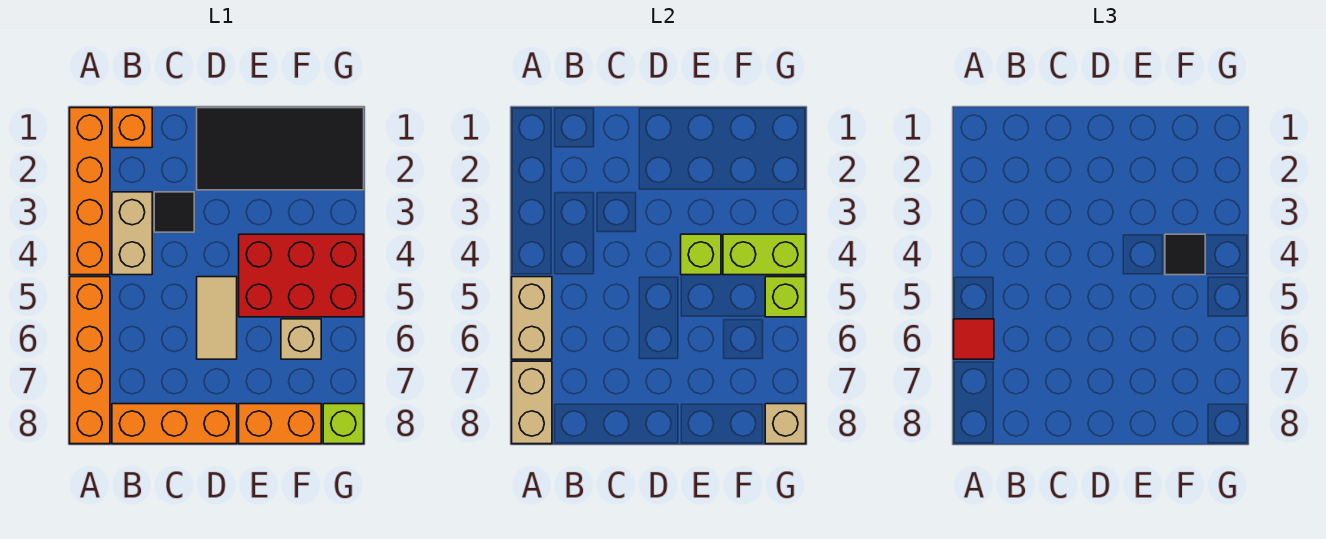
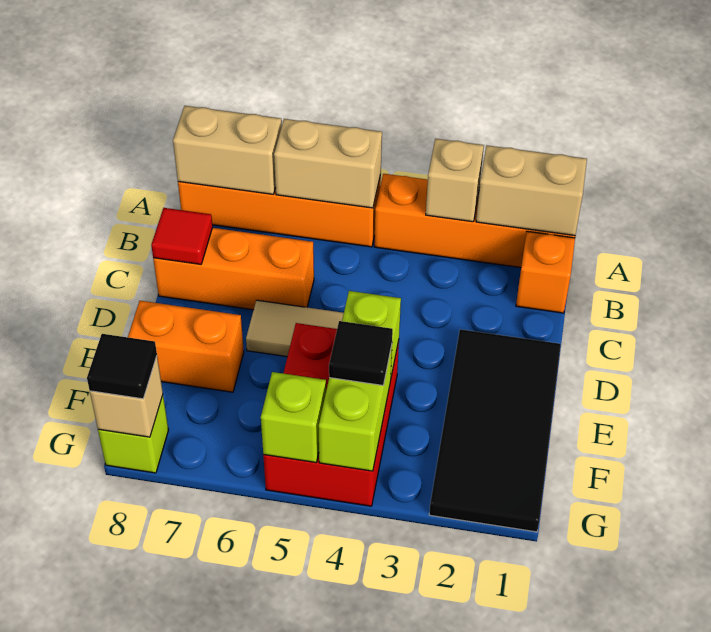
red tile A6 level 3 -> red tile C8 level 2
tan brick B3:B4 level 1 -> tan brick A1:A2 level 2
orange brick B8:D8 level 1 -> orange brick C6:C8 level 1
black tile C3 level 1 -> black tile G8 level 3
orange brick E8:F8 level 1 -> orange brick E7:E8 level 1
tan brick F6 level 1 -> tan brick A3 level 2

